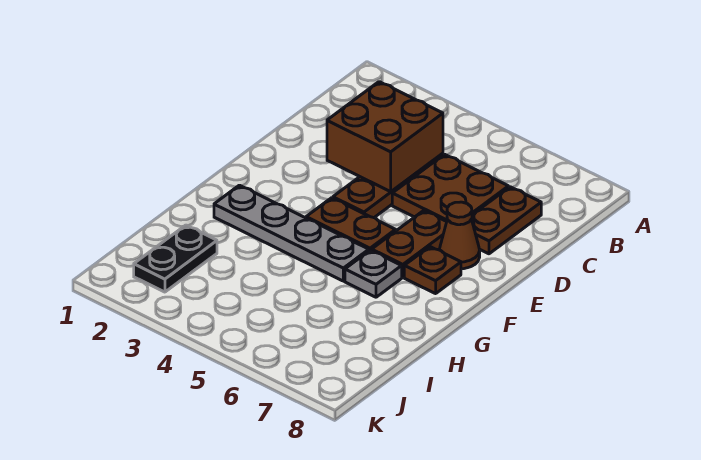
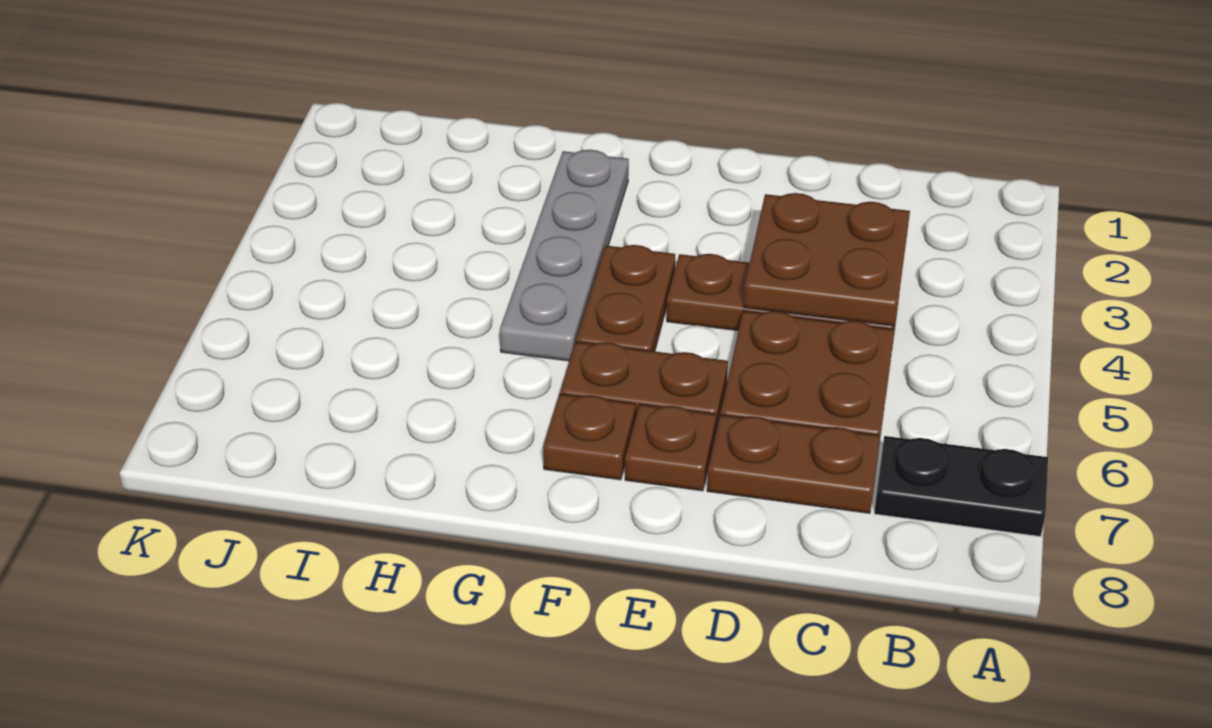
brown brick C3:D4 level 2 -> brown plate C3:D4 level 2
brown cone E7 level 1 -> brown plate E7 level 1
grey plate G6 level 1 -> none
black plate I2:J2 level 1 -> black plate A7:B7 level 1

